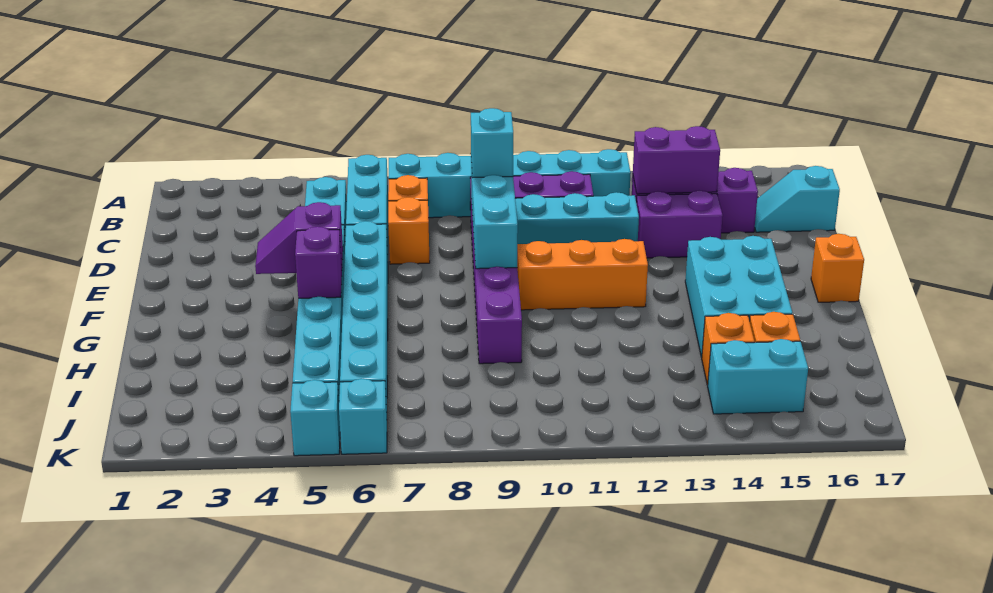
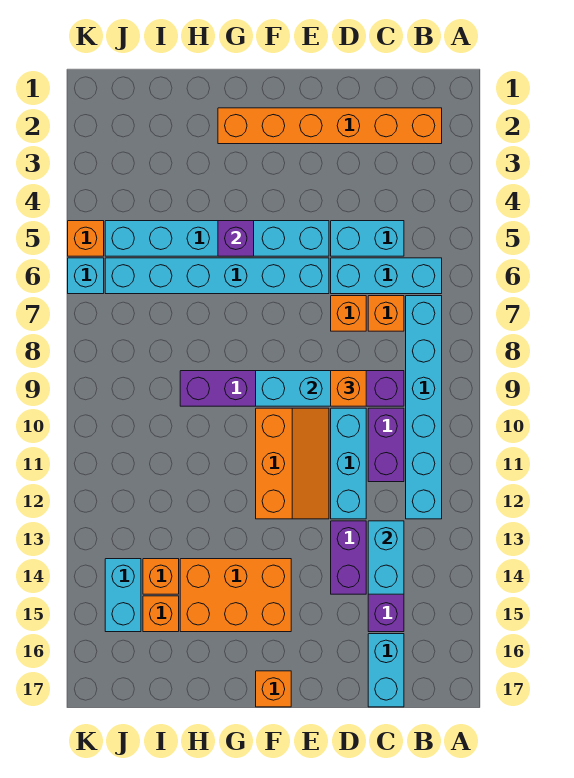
none -> orange brick B2:G2 level 1
purple brick C13:C14 level 2 -> cyan brick C13:C14 level 2
cyan slope C16:C17 level 1 top 17 -> cyan brick C16:C17 level 1
cyan brick D9 level 3 -> orange brick D9 level 3
purple slope F4:F5 level 2 top 5 -> none
cyan brick F14:H15 level 1 -> orange brick F14:H15 level 1
cyan brick K5 level 1 -> orange brick K5 level 1

